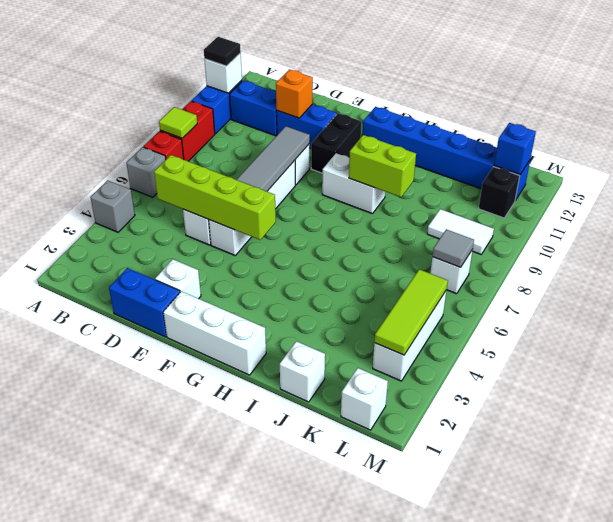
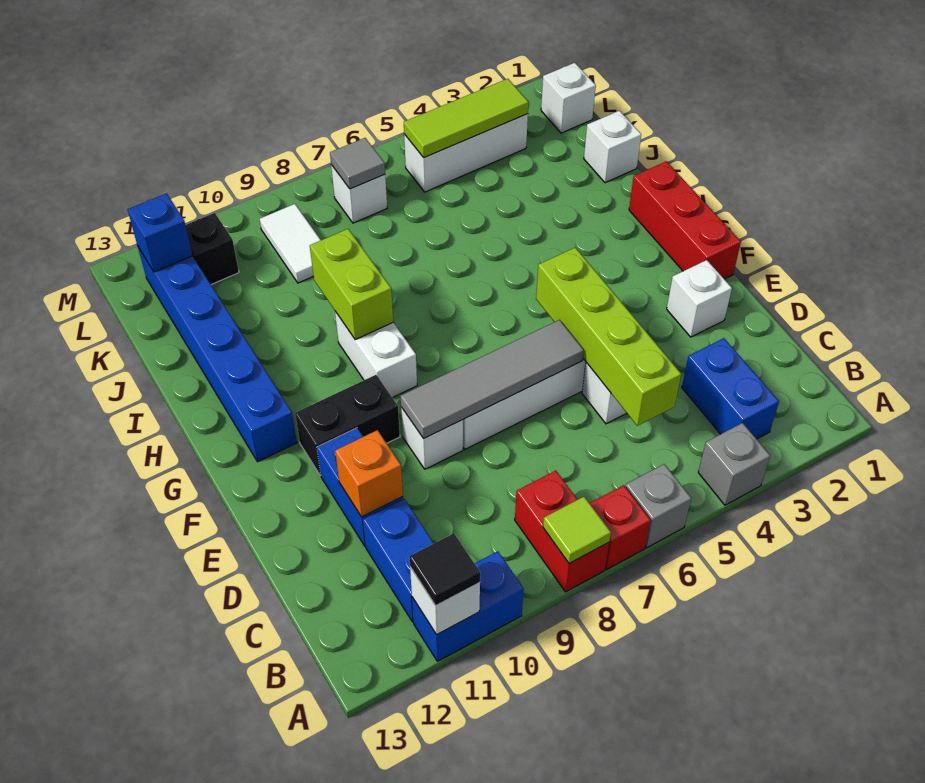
red brick A8:A9 level 1 -> red brick A8:B8 level 1
blue brick D1:E1 level 1 -> blue brick B3:C3 level 1
white brick F1:H1 level 1 -> red brick F1:H1 level 1

